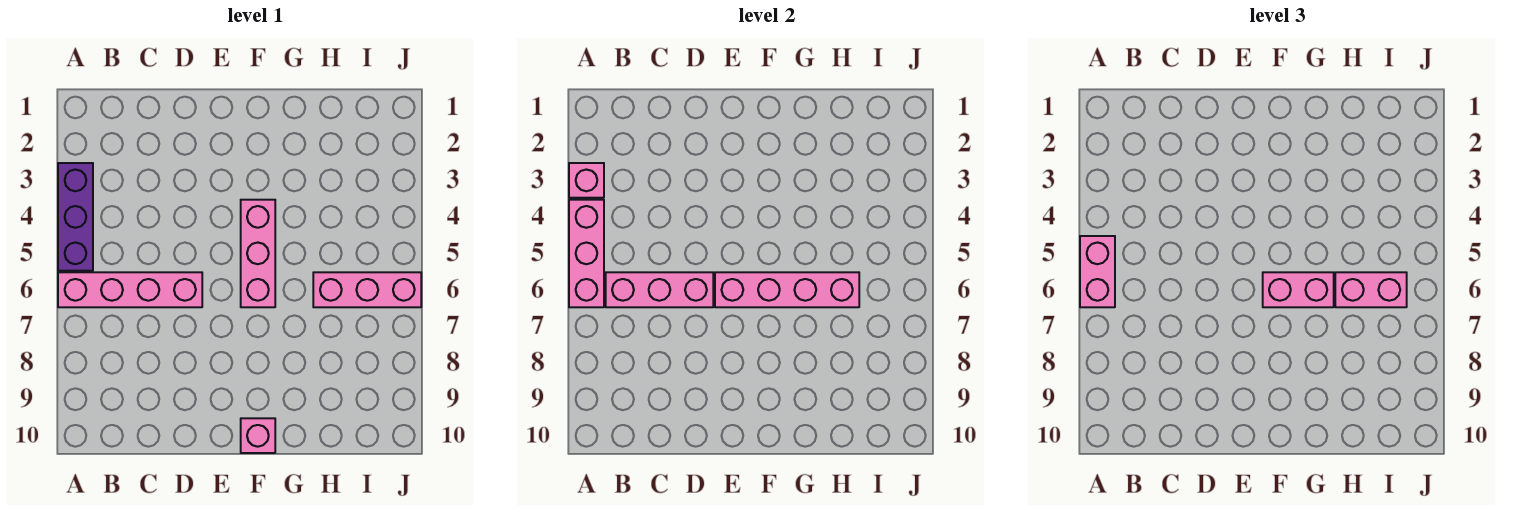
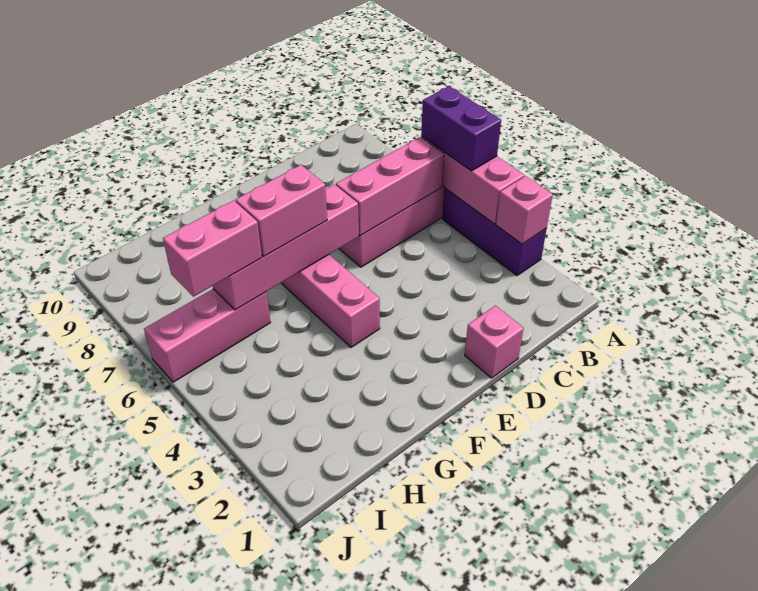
pink brick A5:A6 level 3 -> purple brick A5:A6 level 3
pink brick F10 level 1 -> pink brick D1 level 1

